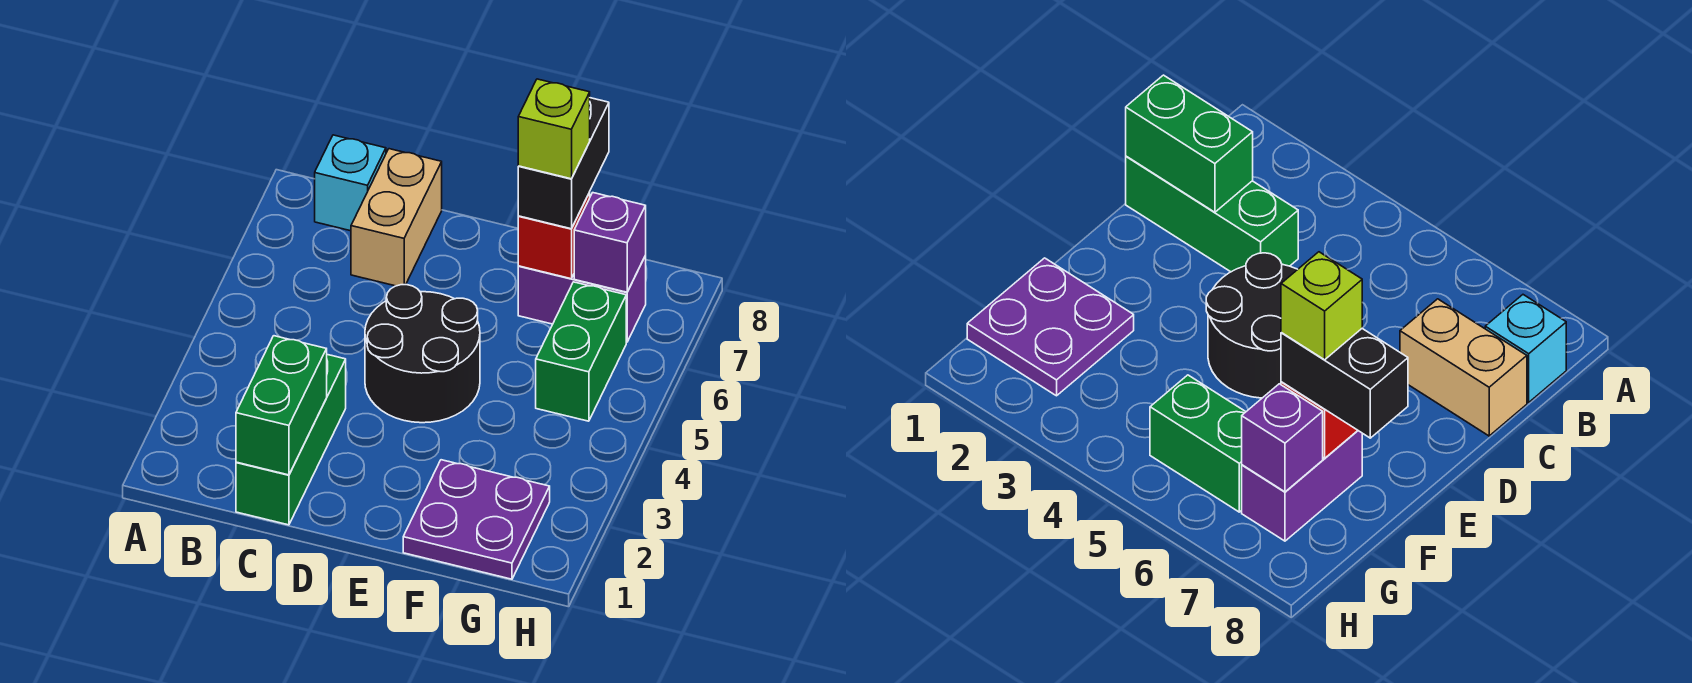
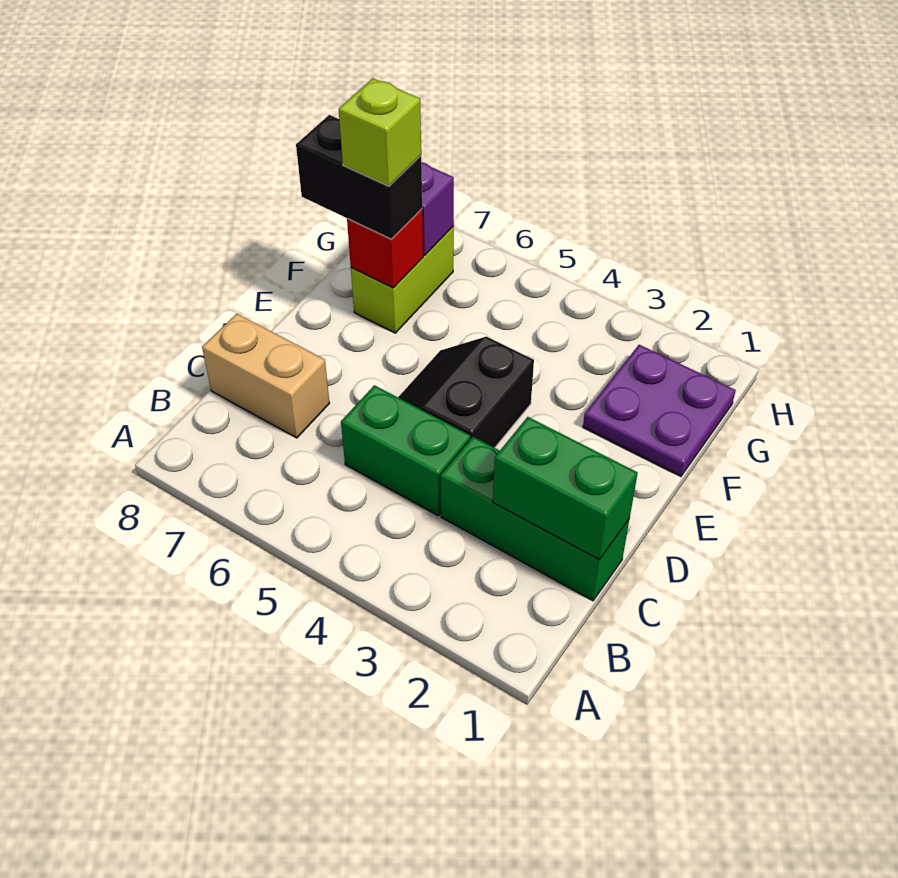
cyan brick B8 level 1 -> none
black round brick D4:E5 level 1 -> black slope D4:E5 level 1 top 4
purple brick F7:G7 level 1 -> lime brick F7:G7 level 1
green brick G5:G6 level 1 -> green brick C4:C5 level 1

